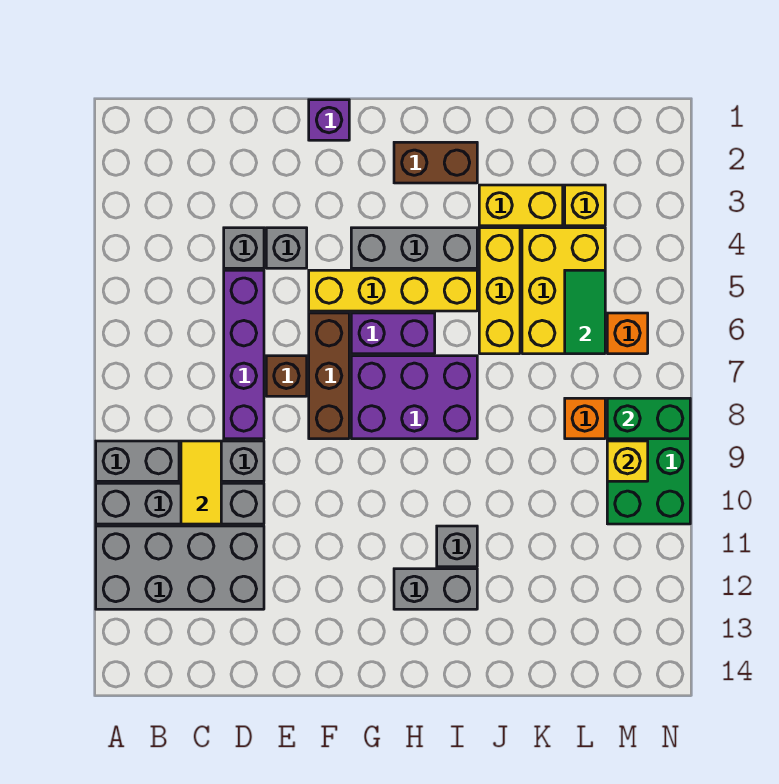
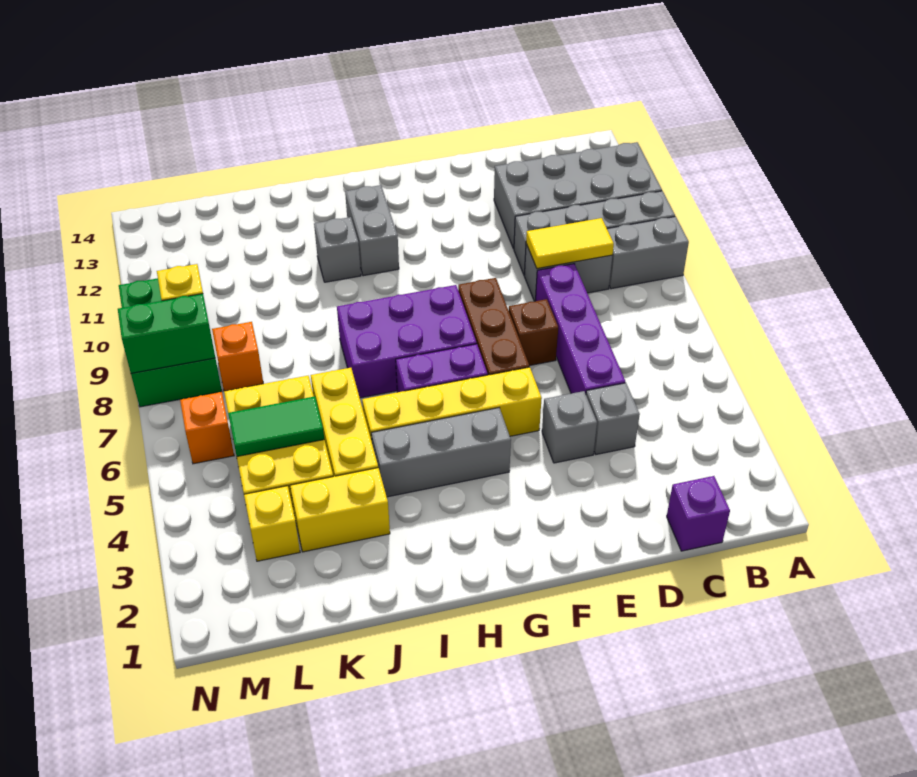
yellow tile C9:C10 level 2 -> yellow tile C9:D9 level 2
purple brick F1 level 1 -> purple brick C1 level 1
brown brick H2:I2 level 1 -> none
grey brick H12:I12 level 1 -> grey brick H11:H12 level 1
green tile L5:L6 level 2 -> green tile K5:L5 level 2

